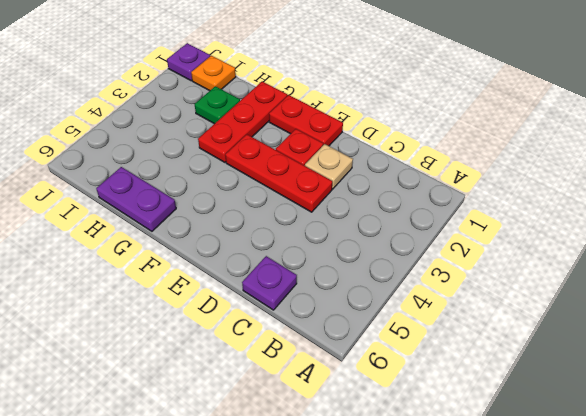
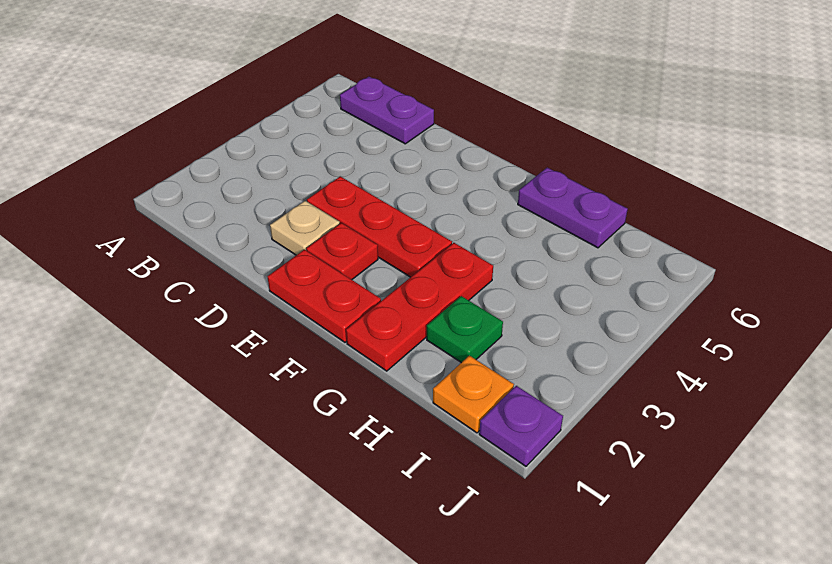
purple plate C6 level 1 -> purple plate B6:C6 level 1

